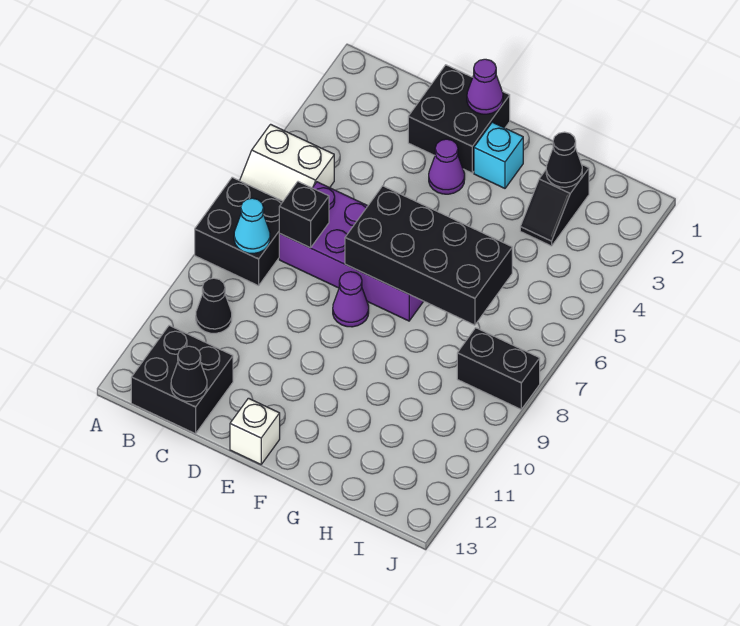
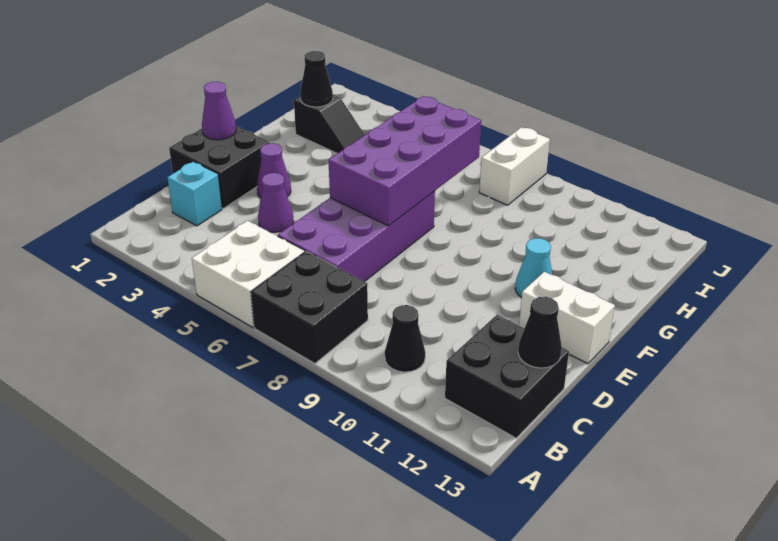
white slope A5:B6 level 1 top 5 -> white brick A5:B6 level 1
cyan cone B8 level 2 -> cyan cone F11 level 1
black brick C7 level 2 -> none
black brick E6:H7 level 2 -> purple brick E6:H7 level 2
purple cone E8 level 1 -> purple cone D4 level 1
white brick E13 level 1 -> white brick E12:E13 level 1
cyan brick F2 level 1 -> cyan brick C2 level 1
black brick I8:J8 level 1 -> white brick I8:J8 level 1

